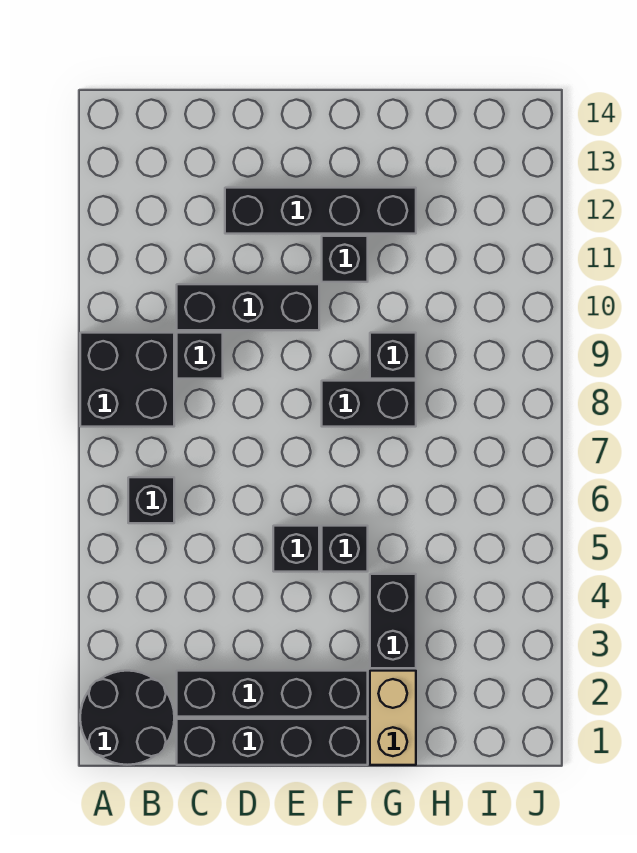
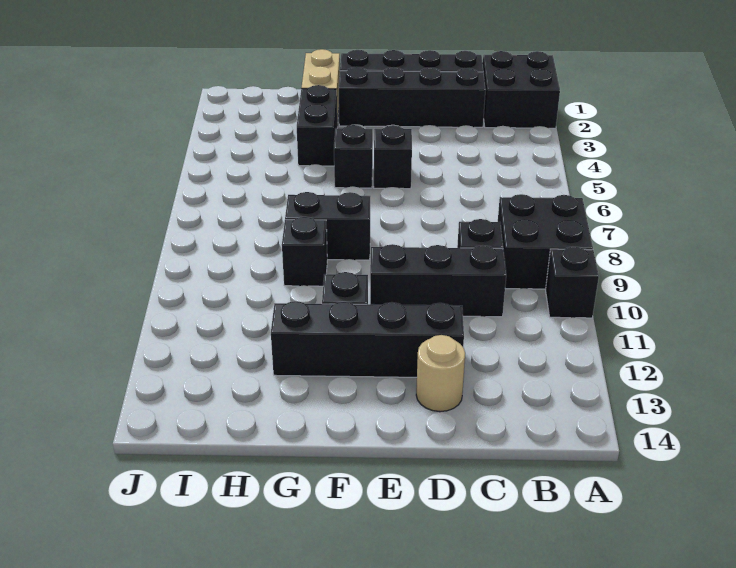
black round brick A1:B2 level 1 -> black brick A1:B2 level 1
black brick B6 level 1 -> black brick A10 level 1
none -> tan round brick D13 level 1

